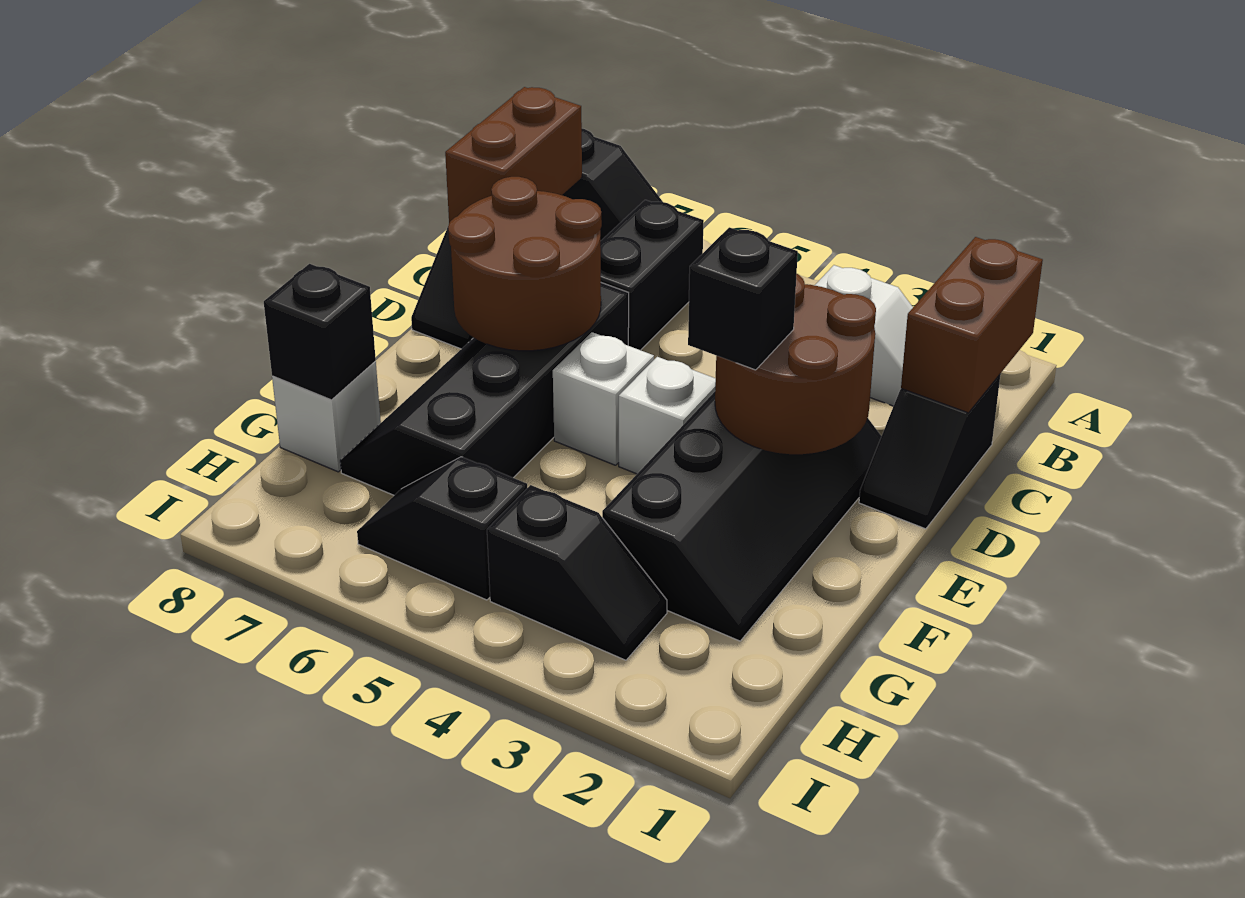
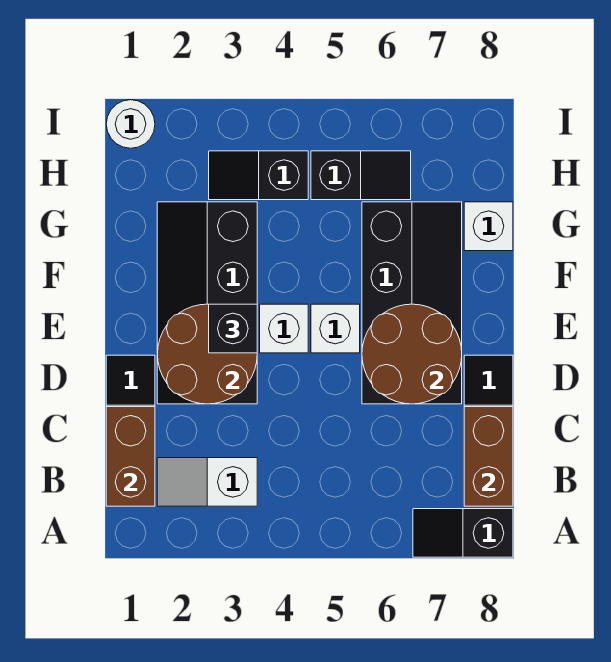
black brick B6:C6 level 1 -> none
black brick G8 level 2 -> none
none -> white round brick I1 level 1

